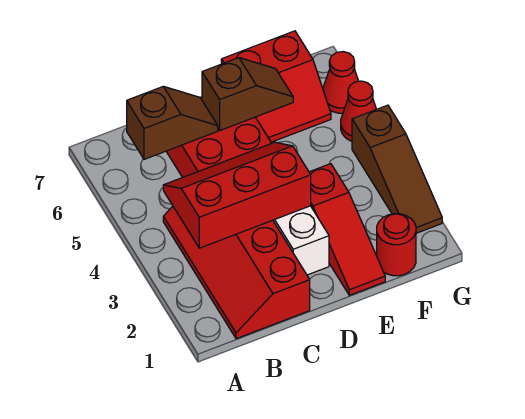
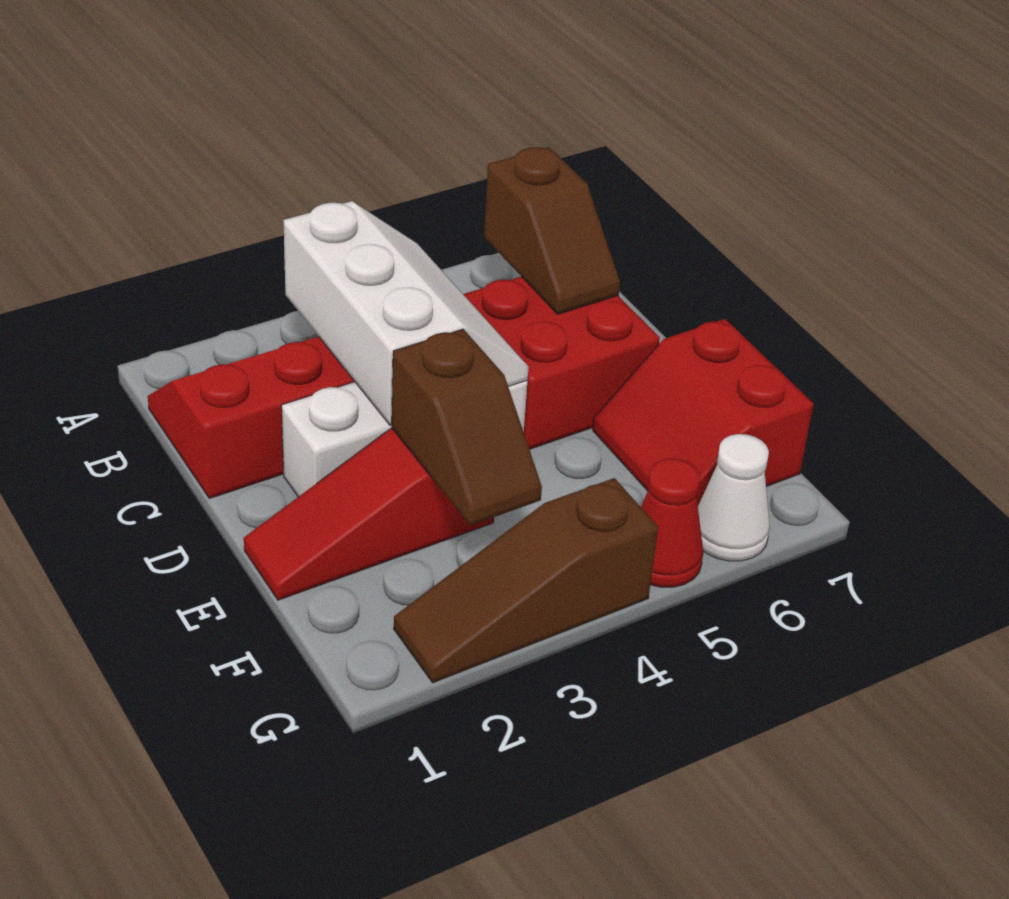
red slope B3:D4 level 2 top 3 -> white slope B3:D4 level 2 top 3
brown slope D6:E6 level 2 top D -> brown slope E3:F3 level 2 top E
red round brick F1 level 1 -> none
red cone G6 level 1 -> white cone G6 level 1

